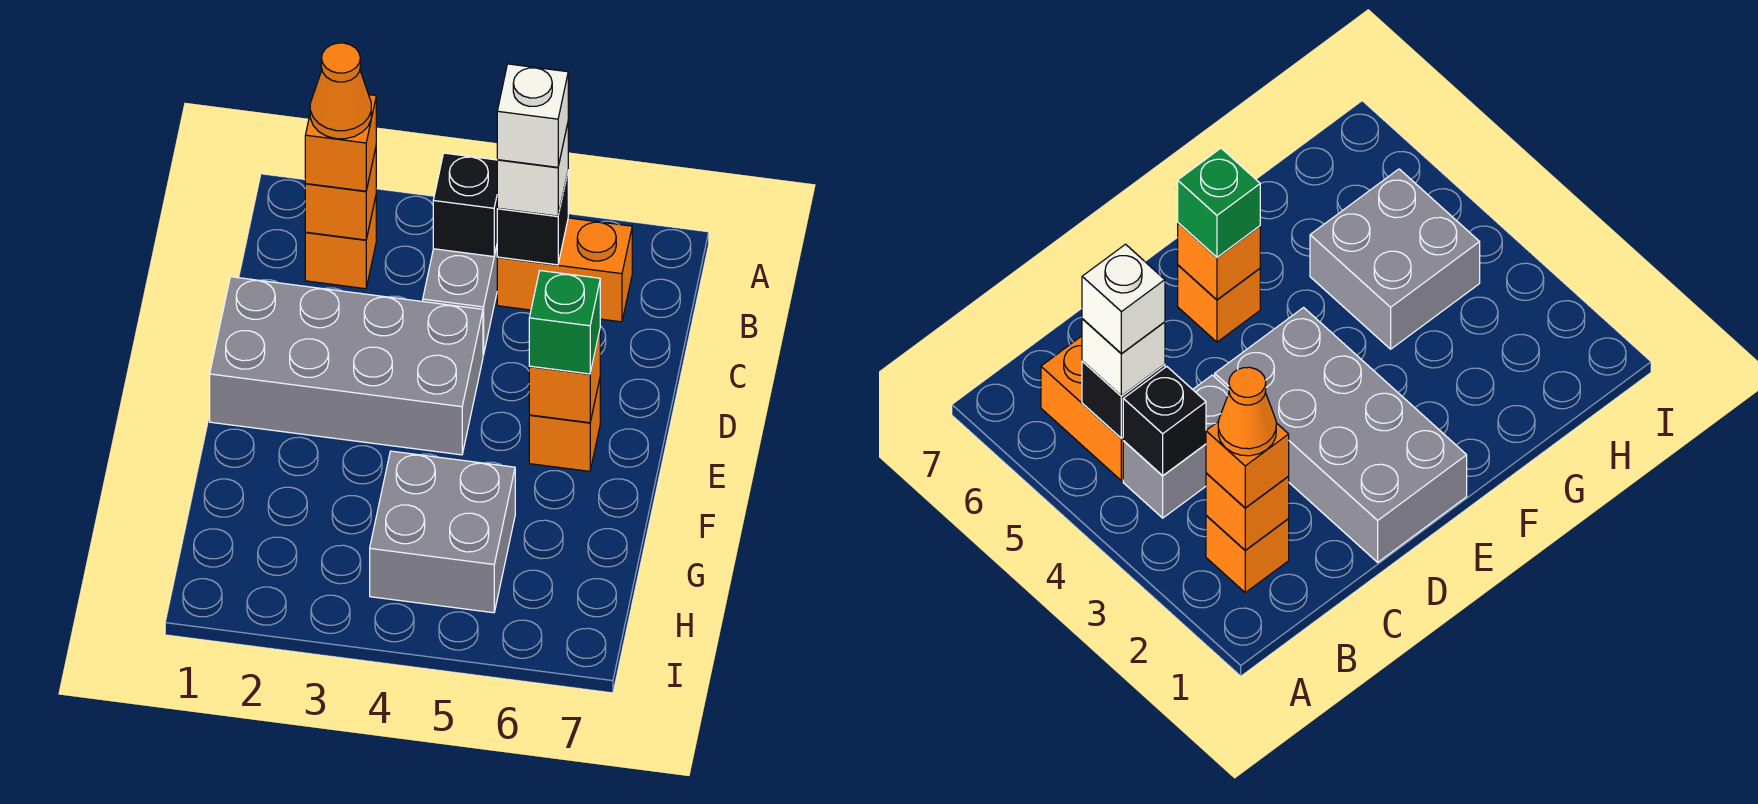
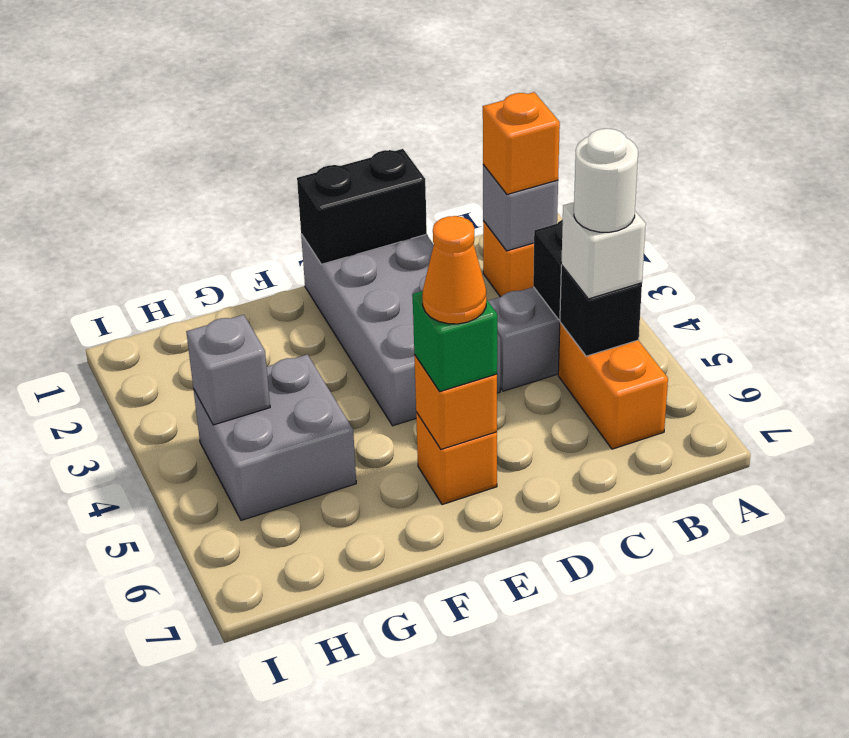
orange brick B2 level 2 -> grey brick B2 level 2
orange cone B2 level 4 -> orange cone E6 level 4
white brick B5 level 4 -> white round brick B5 level 4
none -> black brick D1:E1 level 2
none -> grey brick H4 level 2

